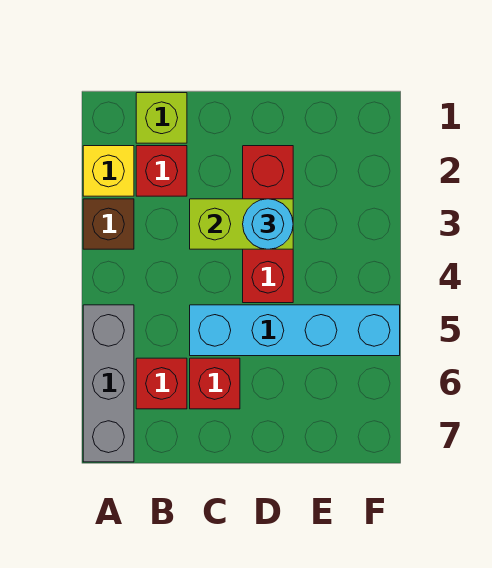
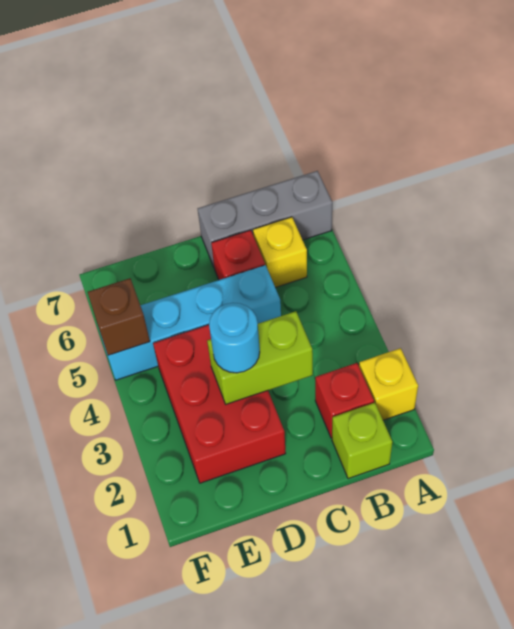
brown brick A3 level 1 -> brown brick F5 level 2
grey brick A5:A7 level 1 -> grey brick A7:C7 level 1
red brick B6 level 1 -> yellow brick B6 level 1
red brick D2:D4 level 1 -> red brick D2:E4 level 1

